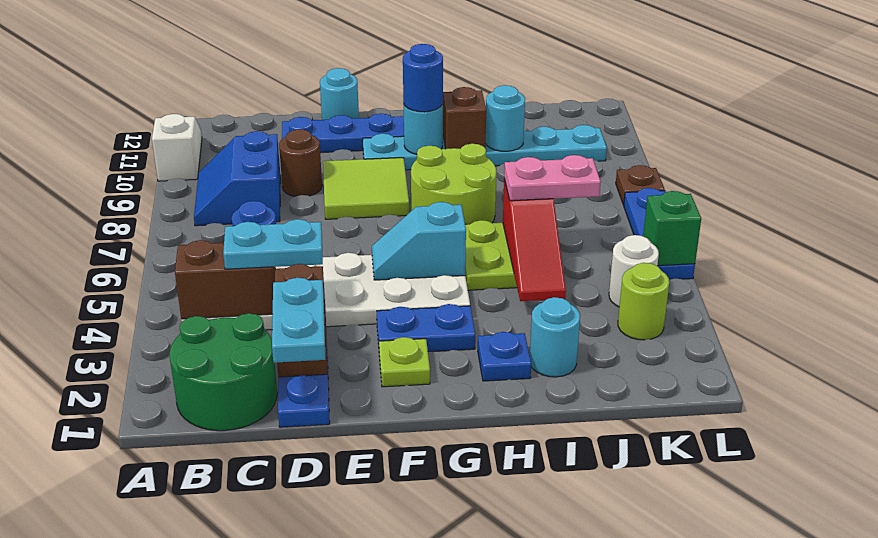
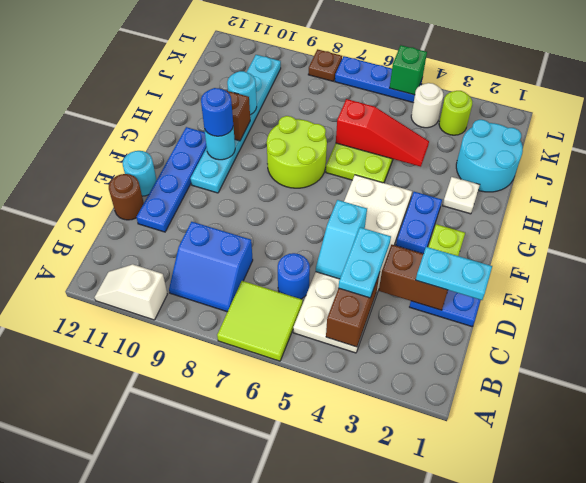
green round brick B1:C2 level 1 -> none
brown round brick D9 level 1 -> brown round brick D12 level 1
lime tile E8:F9 level 1 -> lime tile A6:B7 level 1
cyan slope F5:G5 level 2 top G -> cyan slope D5:E5 level 2 top E
blue plate H2 level 1 -> white plate H2 level 1
cyan round brick I2 level 1 -> cyan round brick I1:J2 level 1
pink plate I6:J6 level 3 -> none

